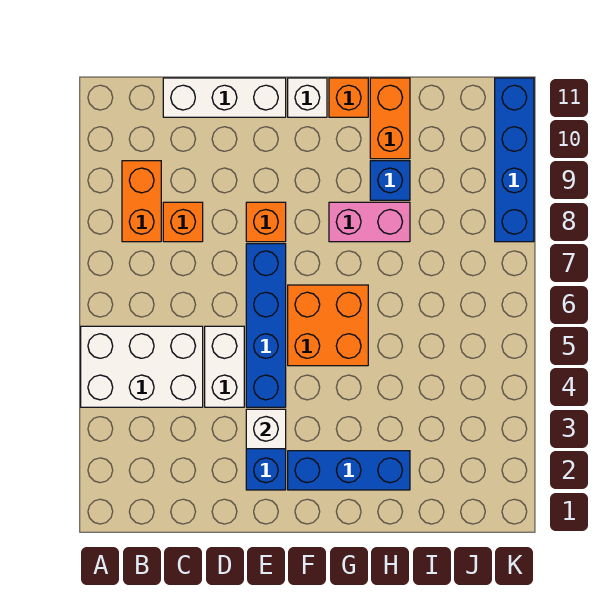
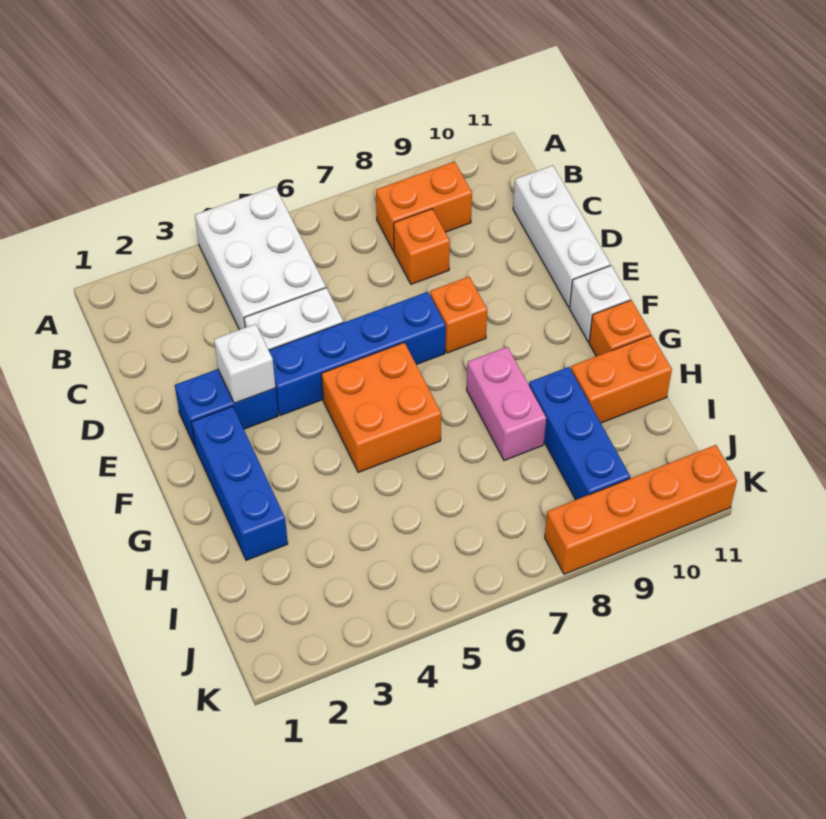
blue brick H9 level 1 -> blue brick H9:J9 level 1
blue brick K8:K11 level 1 -> orange brick K8:K11 level 1

